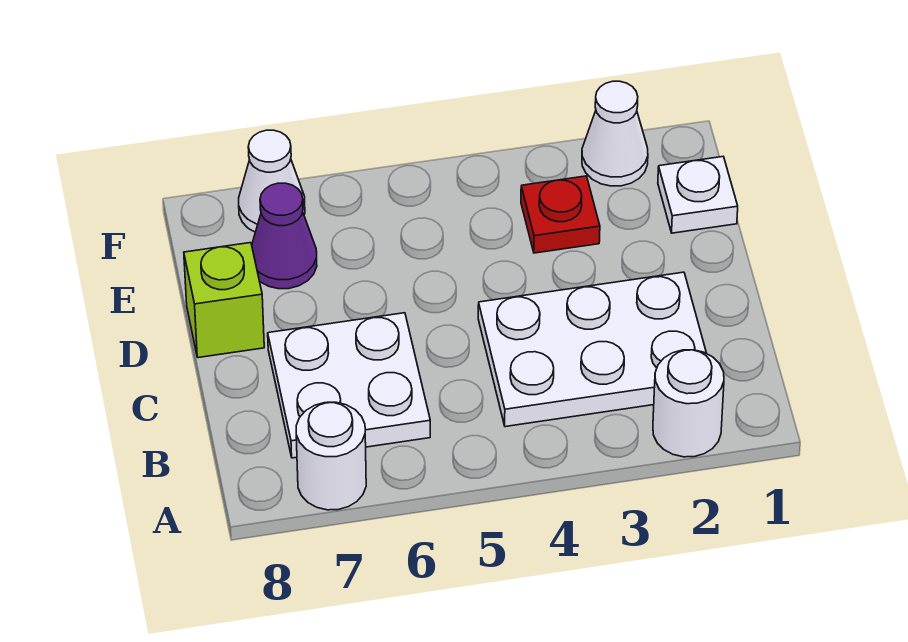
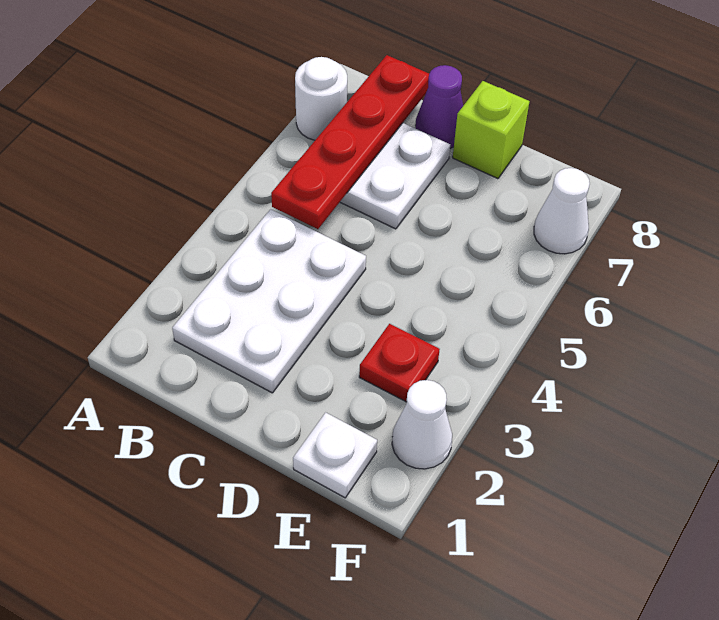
white round brick A2 level 1 -> none
none -> red plate B5:B8 level 2
purple cone E7 level 1 -> purple cone C8 level 1

